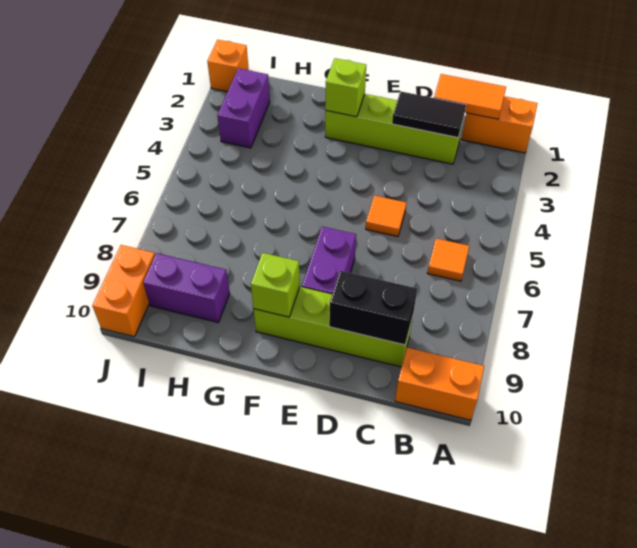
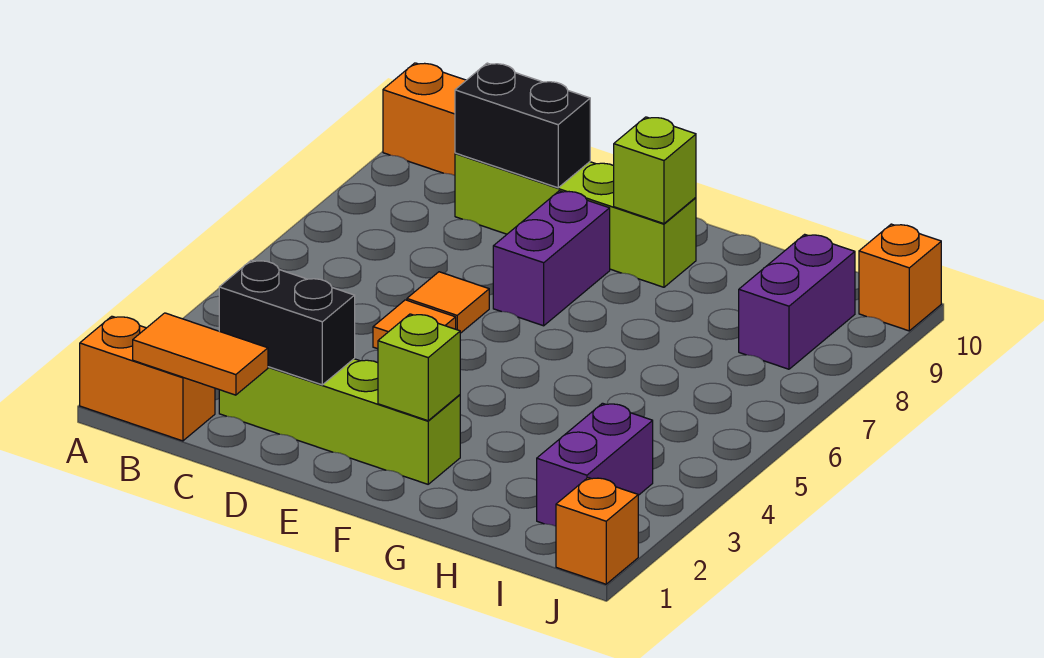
orange tile B6 level 1 -> orange tile D6 level 1
black tile C2:D2 level 2 -> black brick C2:D2 level 2
purple brick H9:I9 level 1 -> purple brick I8:I9 level 1
orange brick J9:J10 level 1 -> orange brick J10 level 1

